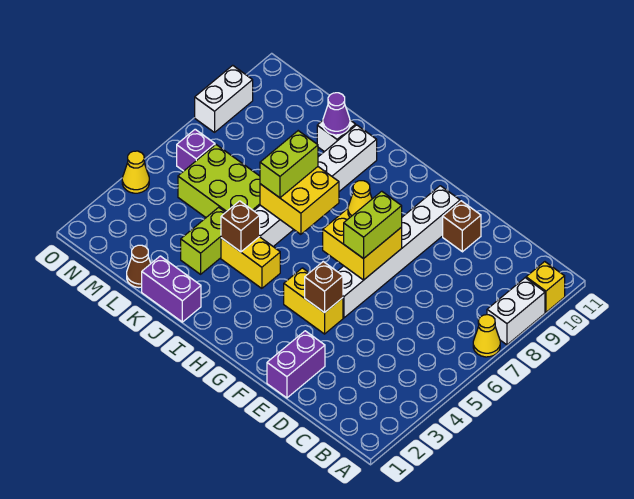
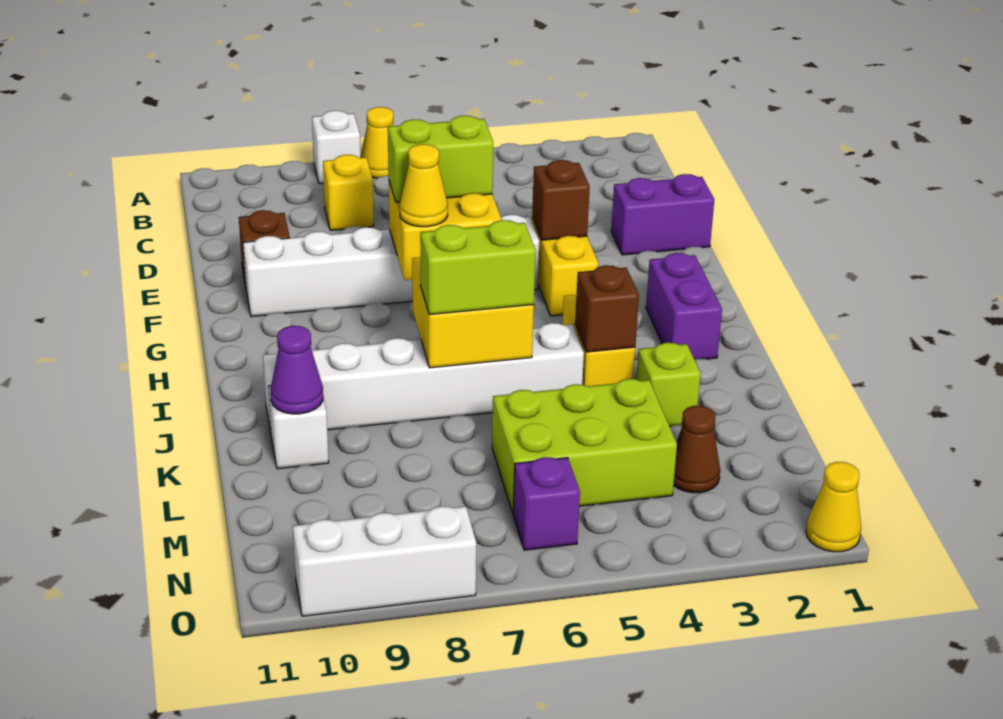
white brick A8:A9 level 1 -> white brick A8 level 1
yellow brick A10 level 1 -> yellow brick C8 level 1
purple brick J1:K1 level 1 -> purple brick H2:I2 level 1
lime brick K3:K4 level 1 -> lime brick K3 level 1
lime brick K5:M6 level 1 -> lime brick L4:M6 level 1
brown cone L1 level 1 -> brown cone M3 level 1
yellow cone O4 level 1 -> yellow cone O1 level 1
white brick O8:O9 level 1 -> white brick O8:O10 level 1

